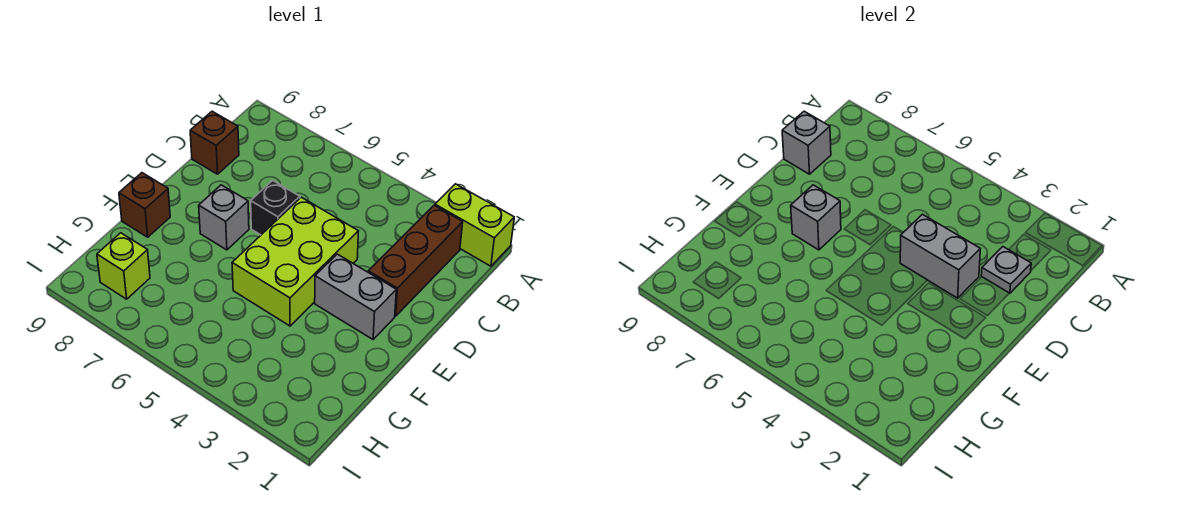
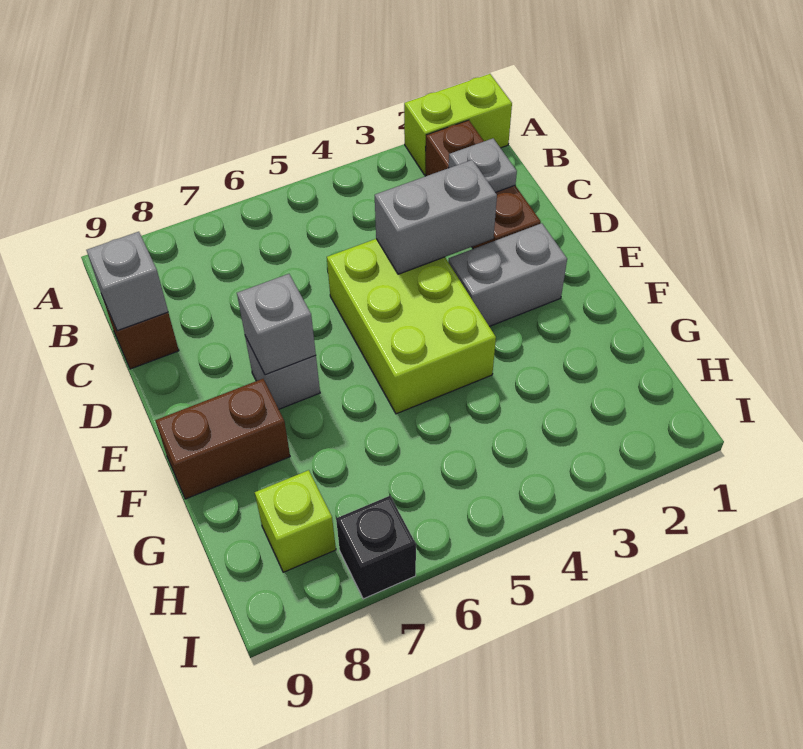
black brick D6 level 1 -> black brick I7 level 1
brown brick F9 level 1 -> brown brick F8:F9 level 1

